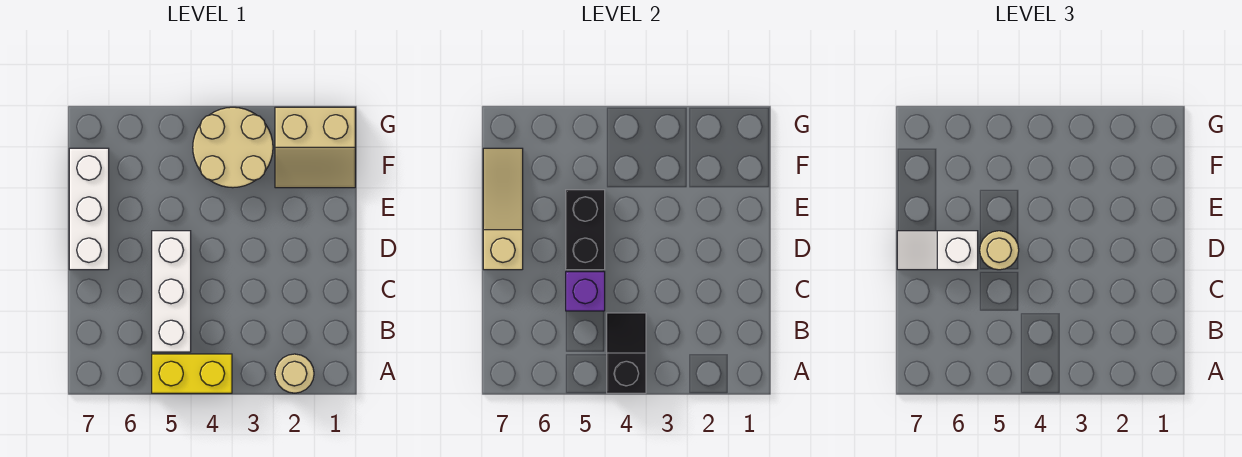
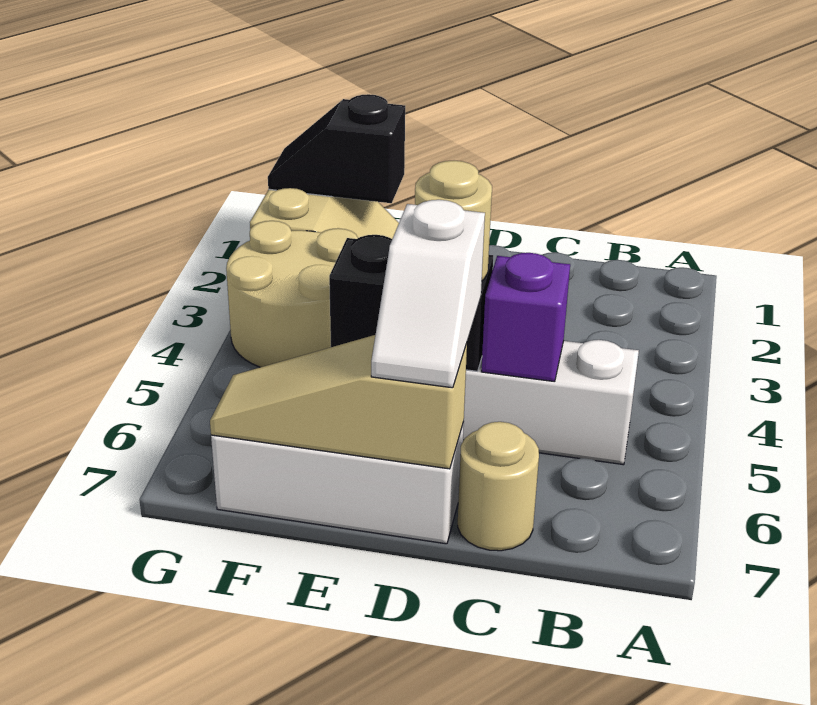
tan round brick A2 level 1 -> tan round brick C7 level 1
yellow brick A4:A5 level 1 -> none
black slope A4:B4 level 2 top A -> black slope F1:G1 level 2 top F

